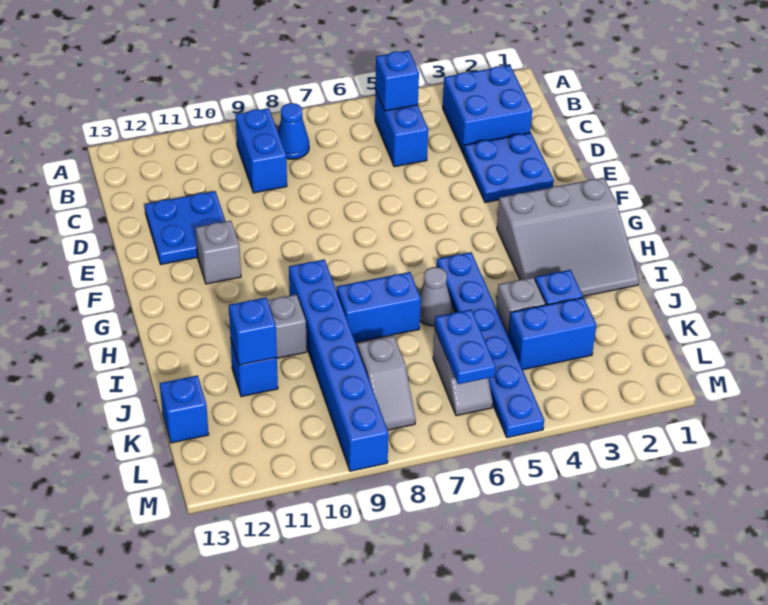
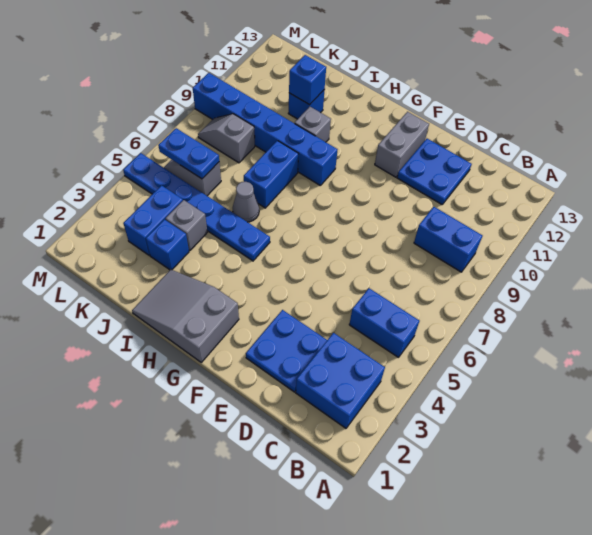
blue brick B5 level 2 -> none
blue cone B8 level 1 -> none
grey brick F11 level 1 -> grey brick F11:F12 level 1
grey slope G1:I3 level 1 top G -> grey slope G1:I2 level 1 top G
blue brick K13 level 1 -> none

